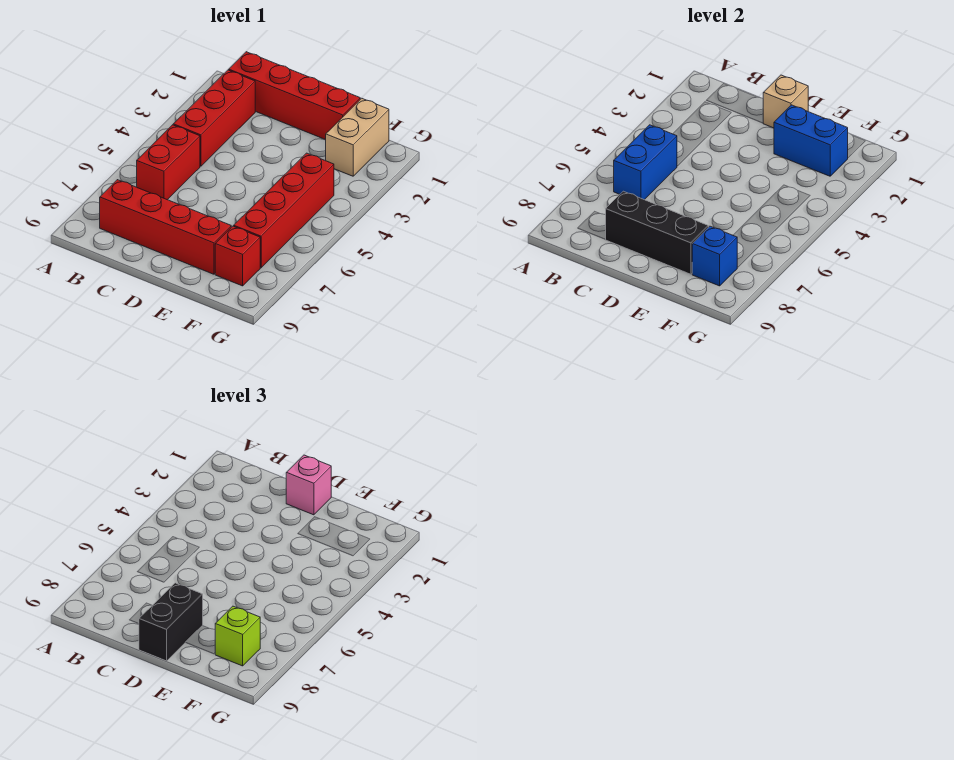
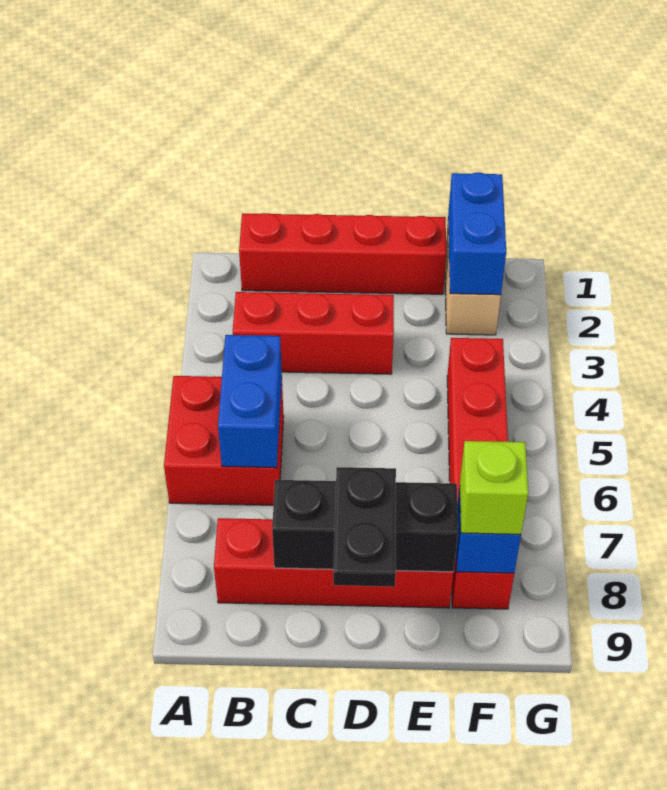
red brick B2:B4 level 1 -> red brick B3:D3 level 1
red brick B5:B6 level 1 -> red brick A5:B6 level 1
tan brick D1 level 2 -> none
pink brick D1 level 3 -> none
black brick D8:D9 level 3 -> black plate D8:D9 level 3
blue brick E2:F2 level 2 -> blue brick F1:F2 level 2

